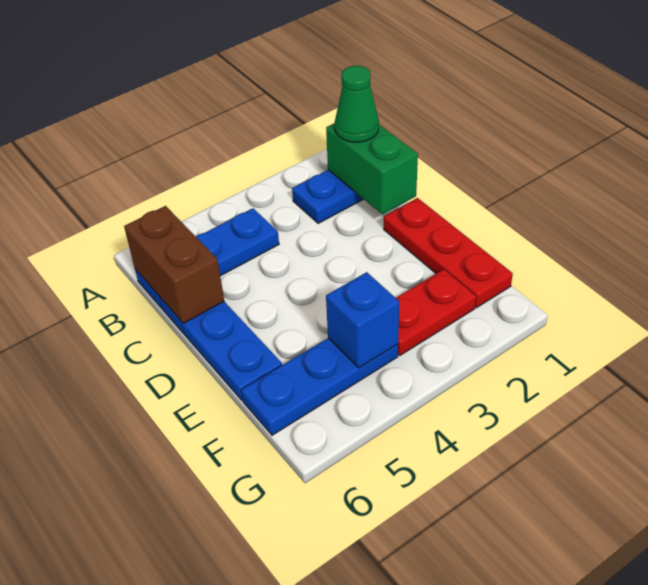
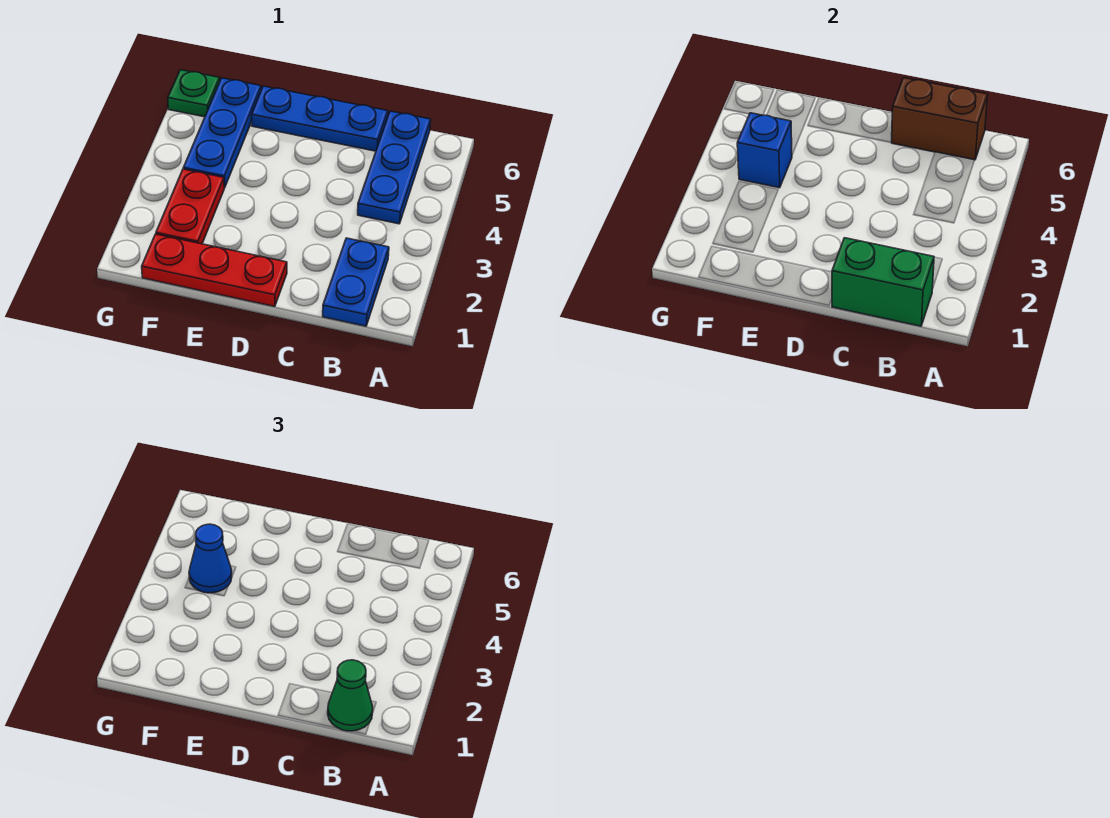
none -> blue cone F4 level 3
none -> green plate G6 level 1

